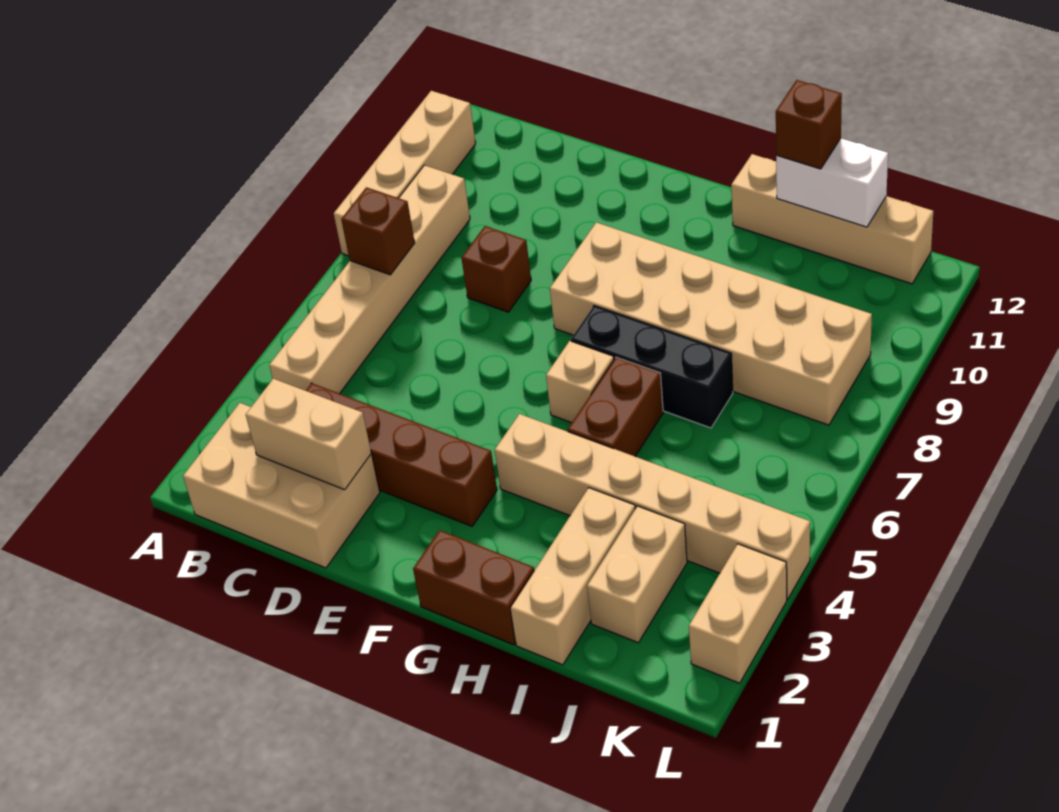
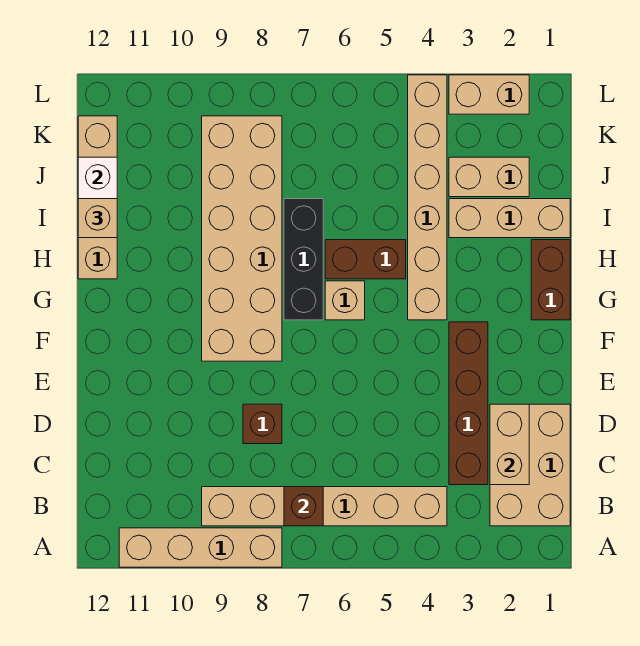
brown brick I12 level 3 -> tan brick I12 level 3

